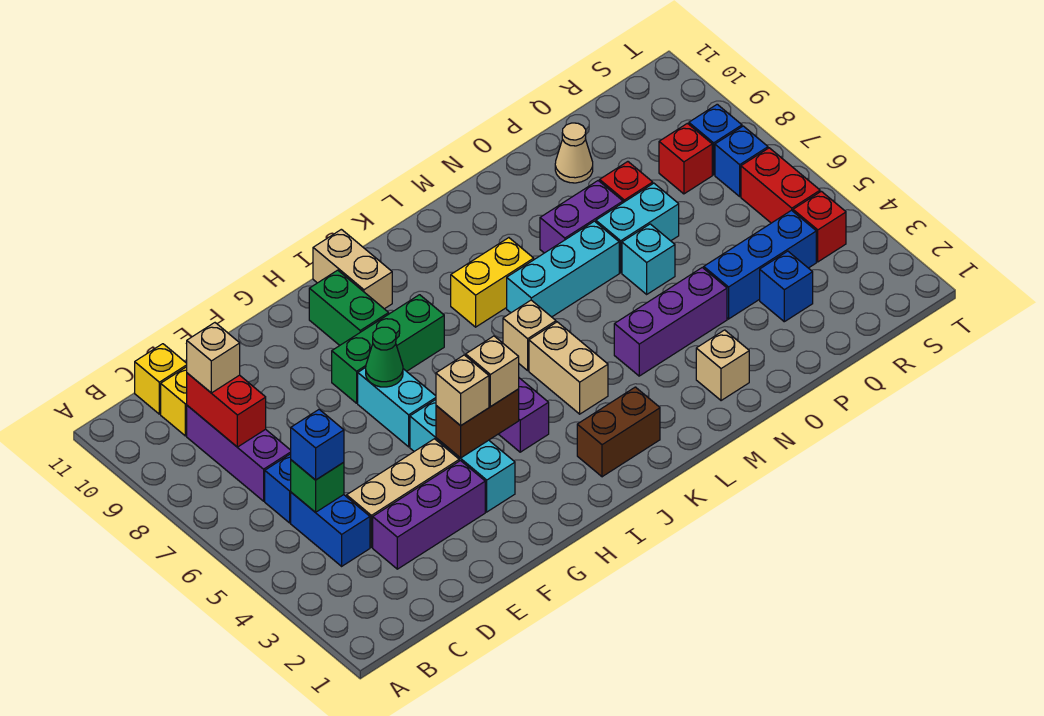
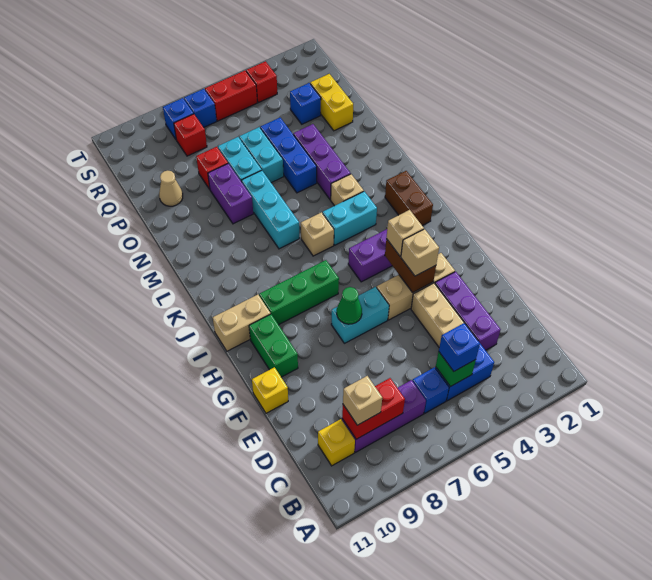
yellow brick C11 level 1 -> yellow brick F11 level 1
cyan brick G3:G5 level 1 -> tan brick G3:G5 level 1
green brick G8:I8 level 1 -> green brick I7:I9 level 1
green brick H9:H10 level 1 -> green brick G10:H10 level 1
tan brick K4:K5 level 1 -> cyan brick K4:K5 level 1
yellow brick K8:L8 level 1 -> yellow brick P2:Q2 level 1
tan brick N2 level 1 -> tan brick L4 level 1
cyan brick O6 level 1 -> cyan brick O6:P6 level 1
blue brick P4:R4 level 1 -> blue brick N5:P5 level 1

